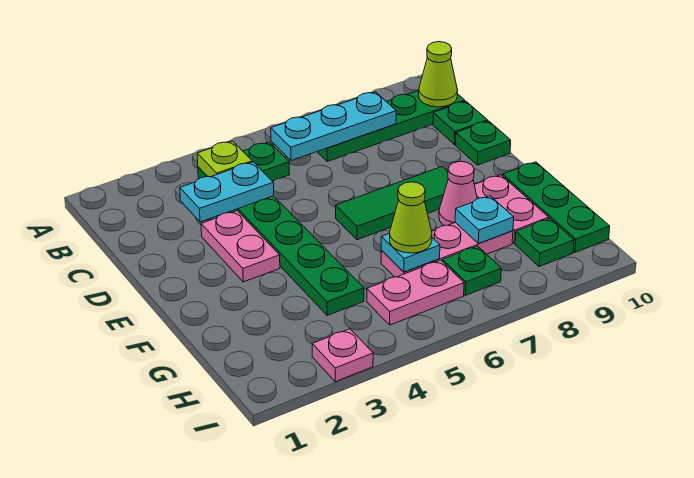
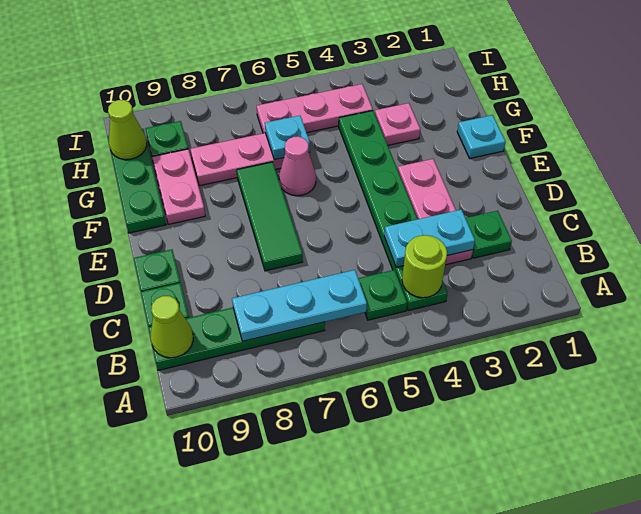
lime plate B4 level 2 -> lime round brick B4 level 2
pink plate D3:E3 level 1 -> pink plate C3:E3 level 1
green tile E6:E8 level 1 -> green tile D7:F7 level 1
pink cone F8 level 1 -> pink cone F6 level 1
lime cone G6 level 3 -> lime cone H10 level 2
cyan plate G8 level 2 -> cyan plate F1 level 1
pink plate H5:H6 level 1 -> pink plate H4:H6 level 1
green plate H7 level 1 -> green plate C2 level 1
pink plate I3 level 1 -> pink plate G3 level 1

